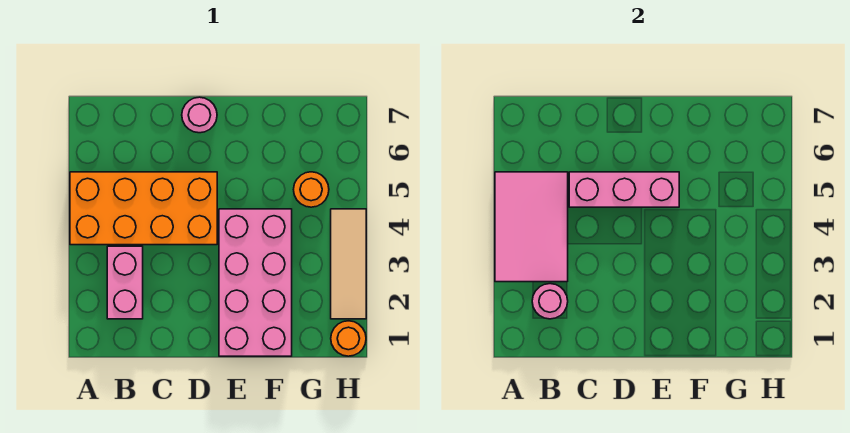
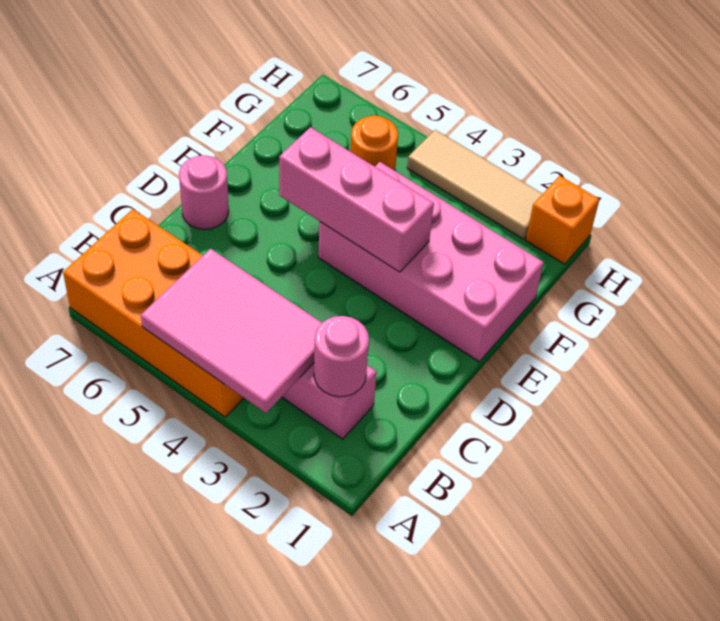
orange brick A4:D5 level 1 -> orange brick A4:B7 level 1
pink brick C5:E5 level 2 -> pink brick E3:E5 level 2
orange round brick H1 level 1 -> orange brick H1 level 1

